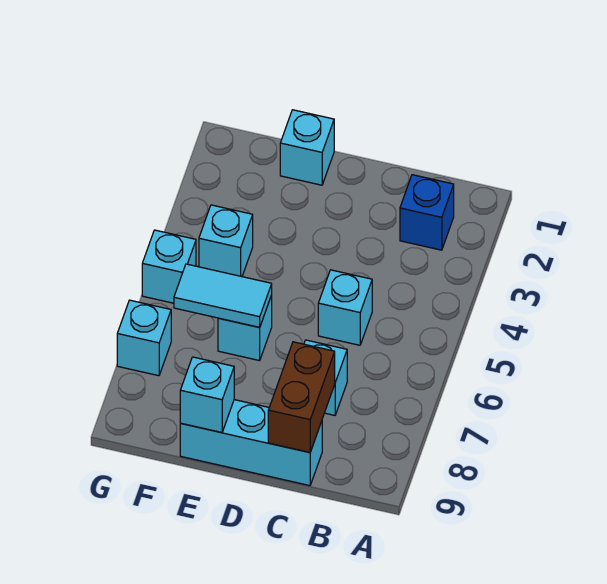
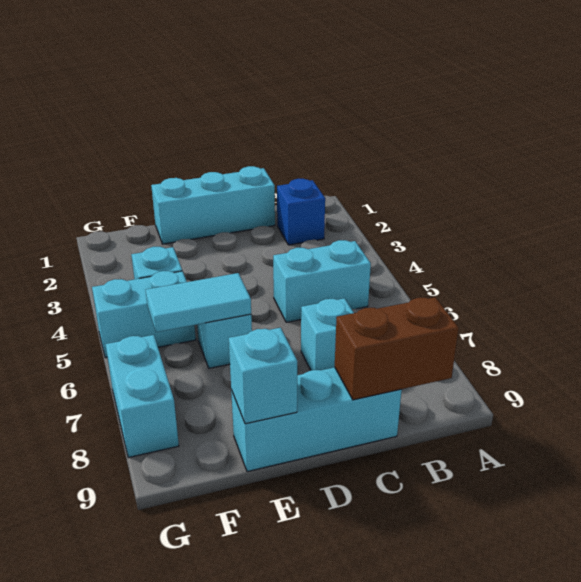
cyan brick C5 level 1 -> cyan brick B5:C5 level 1
brown brick C8:C9 level 2 -> brown brick B9:C9 level 2
cyan brick E1 level 1 -> cyan brick C1:E1 level 1
cyan brick G5 level 1 -> cyan brick F5:G5 level 1
cyan brick G7 level 1 -> cyan brick G7:G8 level 1

